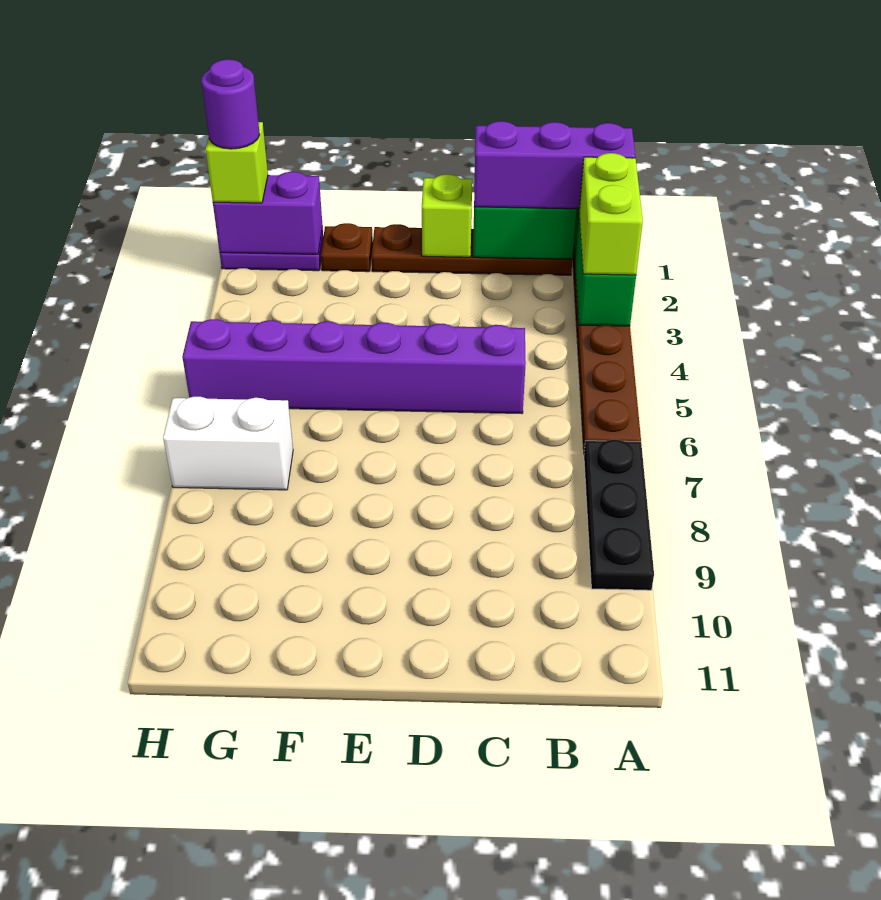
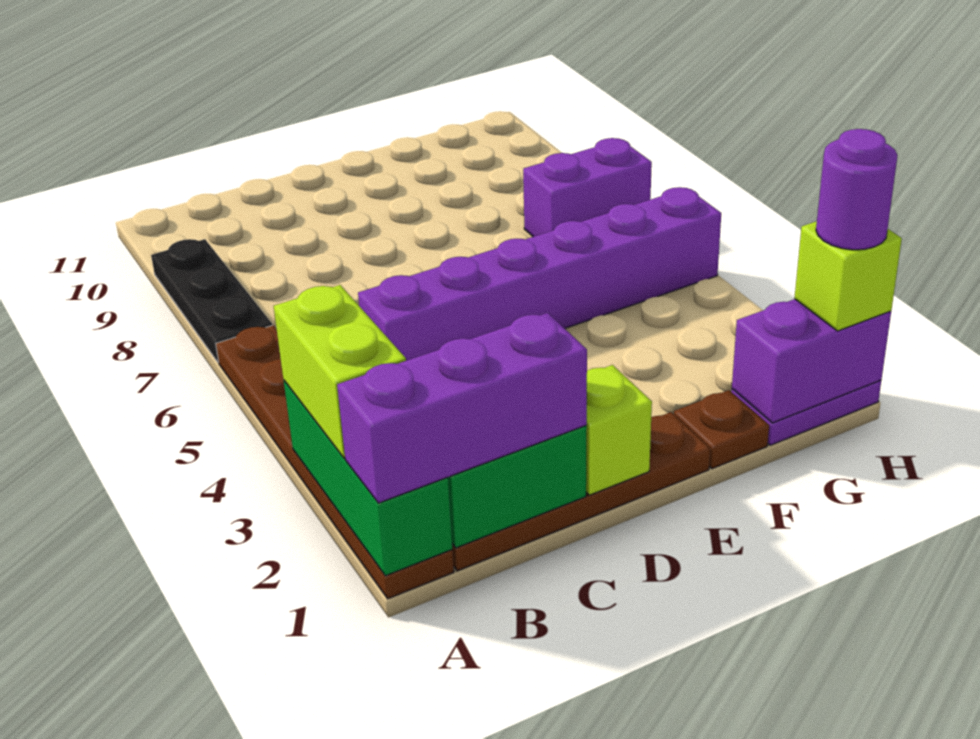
white brick G7:H7 level 1 -> purple brick G7:H7 level 1

